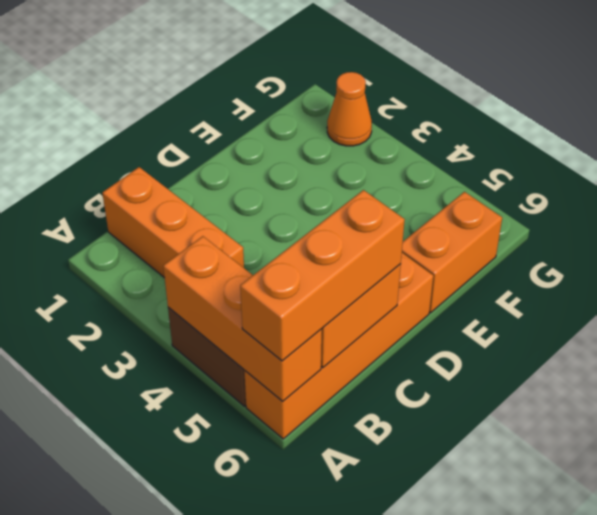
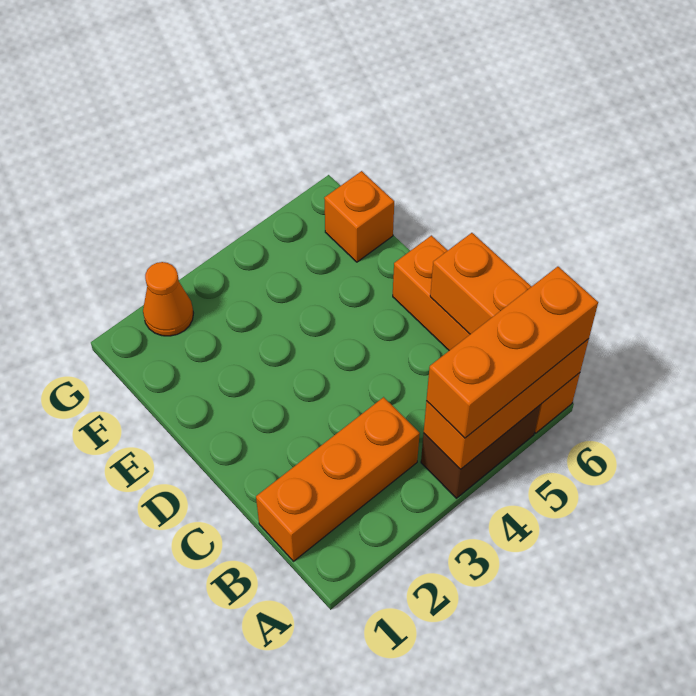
orange brick A6:C6 level 3 -> orange brick A4:A6 level 3
orange brick E6:F6 level 1 -> orange brick F6 level 1

